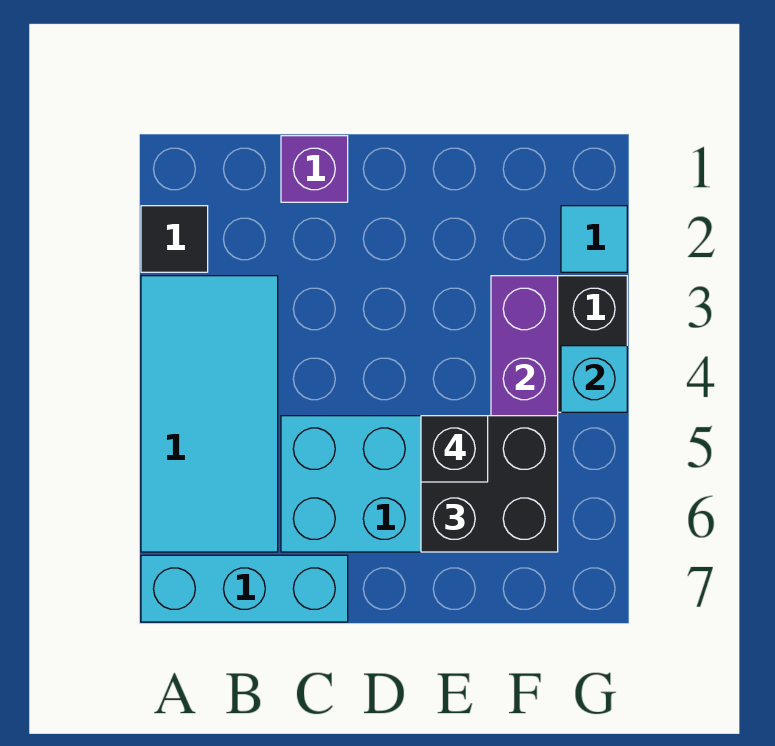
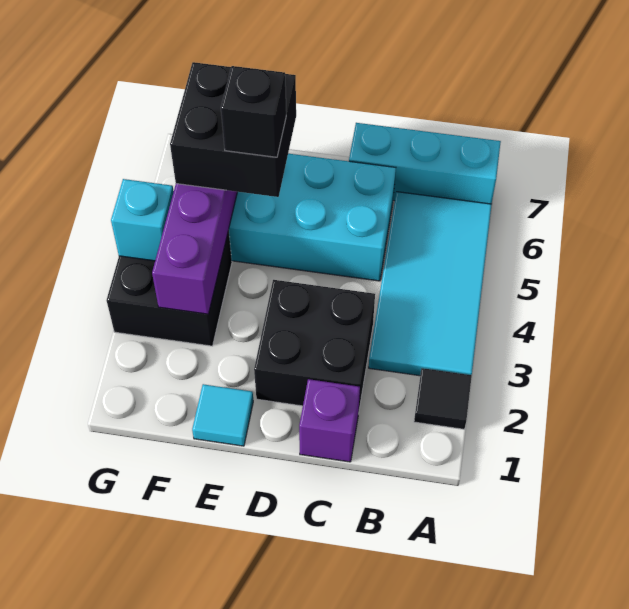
none -> black brick C2:D3 level 1
cyan tile G2 level 1 -> cyan tile E1 level 1

